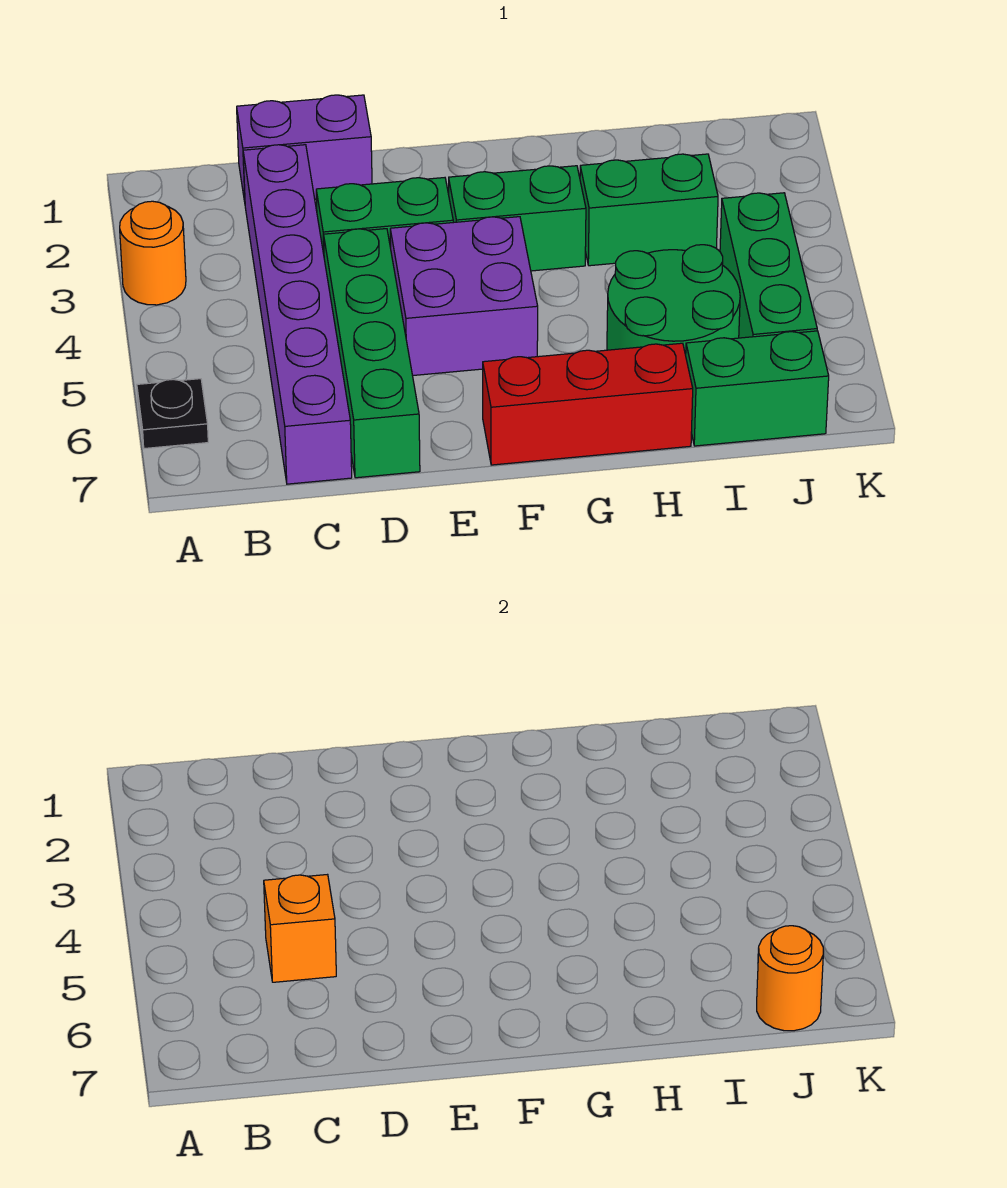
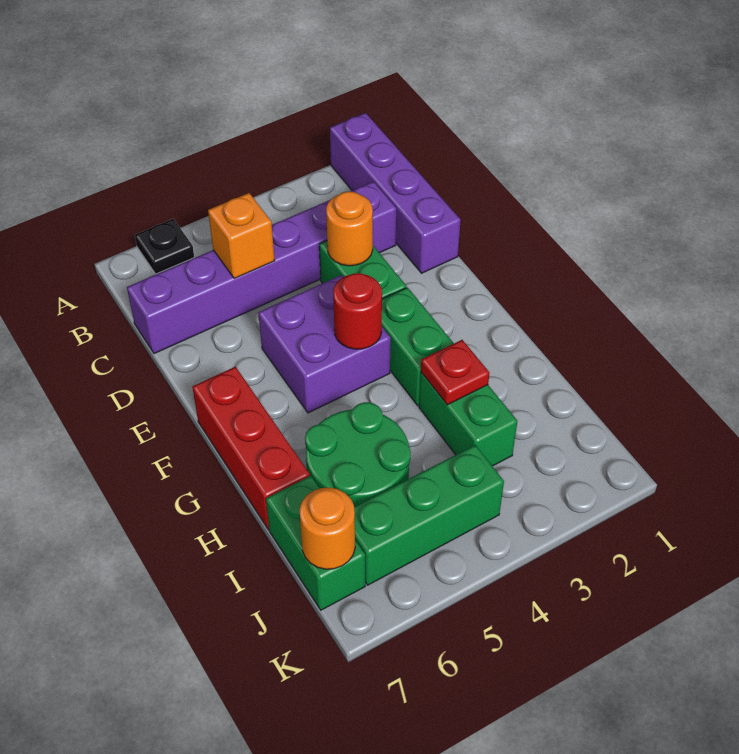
orange round brick A3 level 1 -> orange round brick D3 level 2
purple brick C1:D1 level 1 -> purple brick A1:D1 level 1
green brick D4:D7 level 1 -> none
none -> red round brick F4 level 2
none -> red plate H3 level 2

